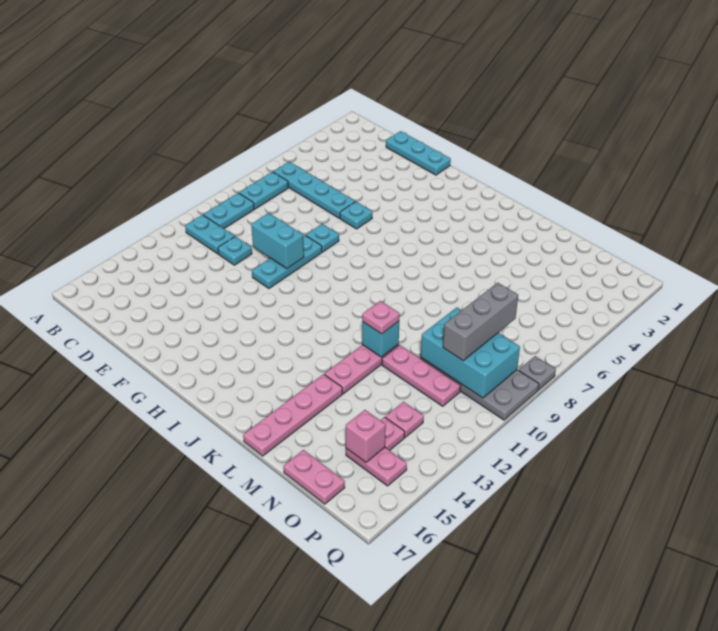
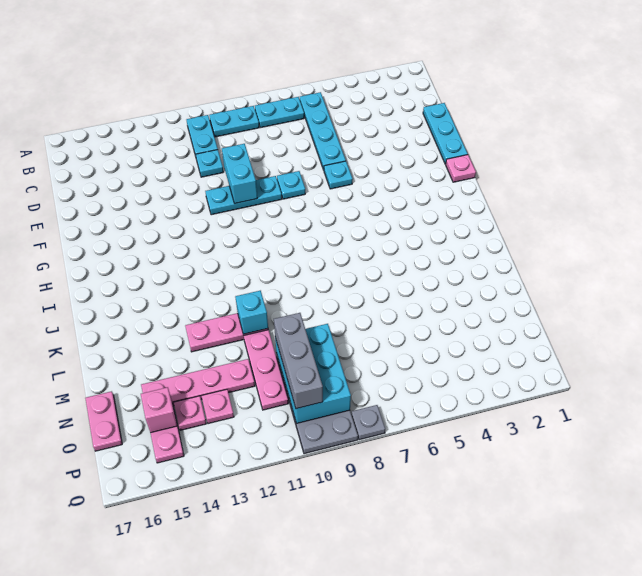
pink plate L11 level 3 -> pink plate G1 level 1
pink plate L14:L17 level 1 -> pink plate N12:N15 level 1
grey brick O8:O10 level 3 -> grey brick N10:P10 level 3

